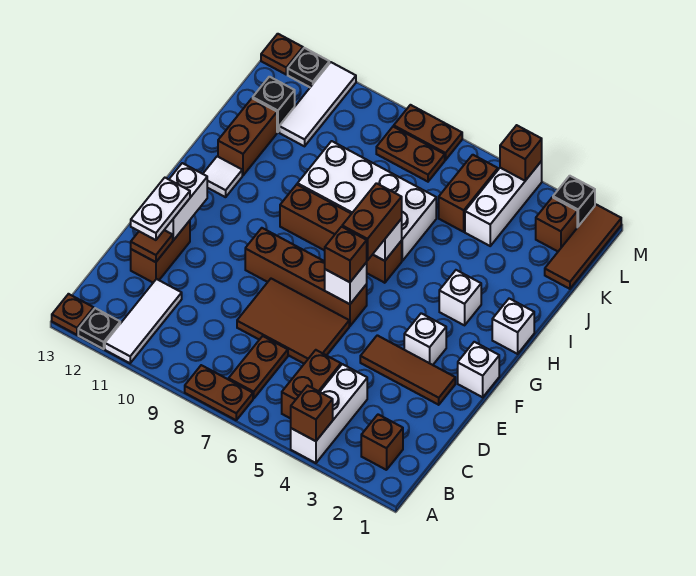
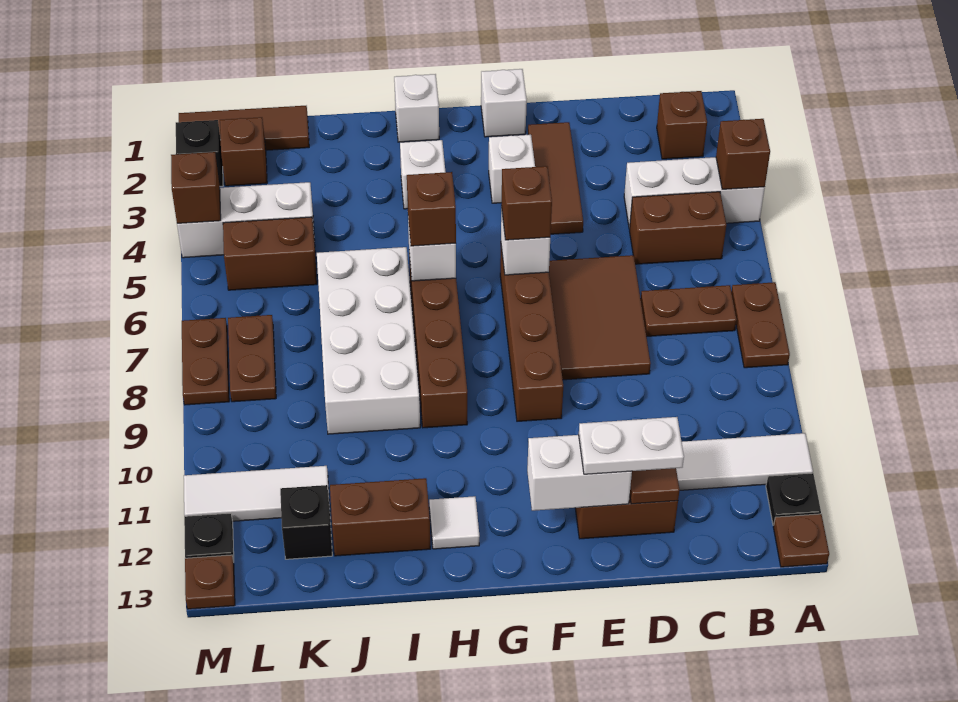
brown brick G6:H6 level 3 -> brown brick H6 level 3

